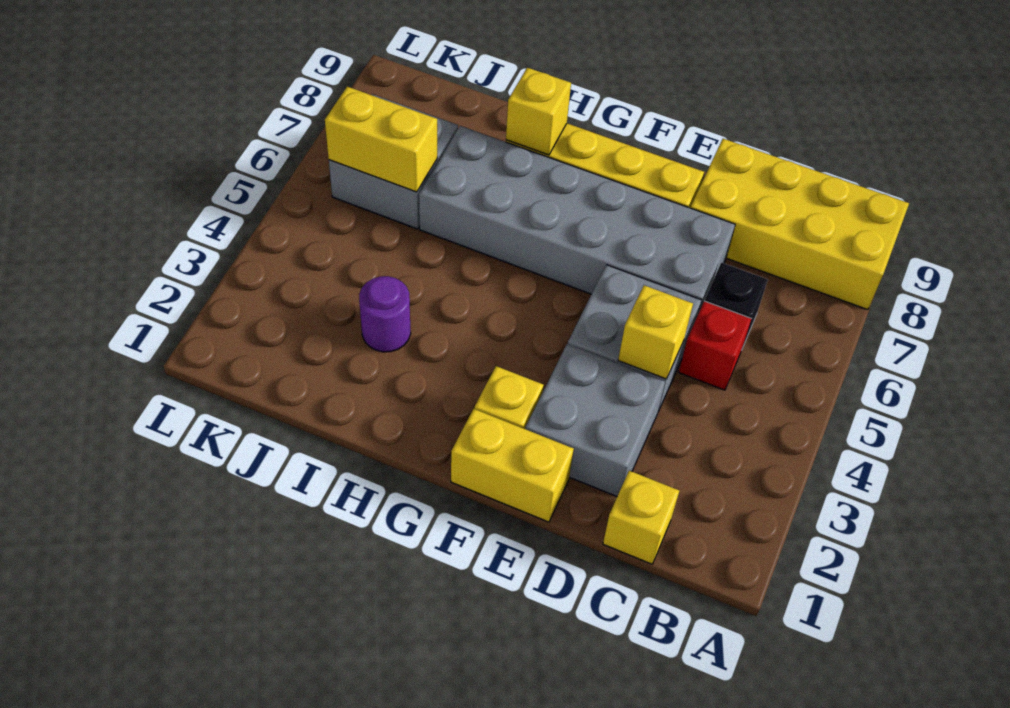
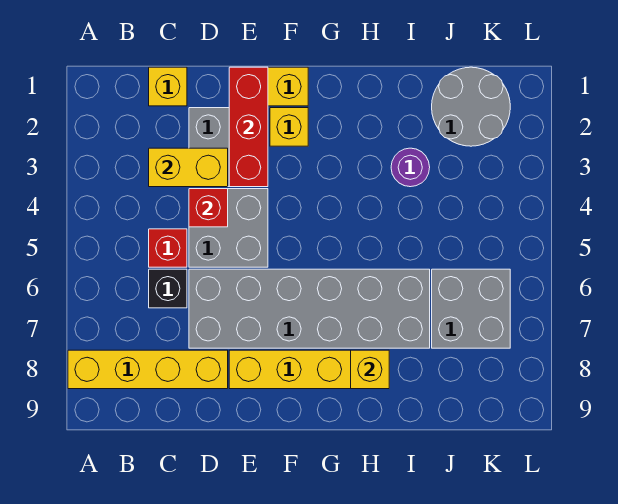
yellow brick A8:D9 level 1 -> yellow brick A8:D8 level 1
yellow brick D4 level 2 -> red brick D4 level 2
none -> red brick E1:E3 level 2
none -> grey round brick J1:K2 level 1
yellow brick J6:K6 level 2 -> yellow brick C3:D3 level 2

